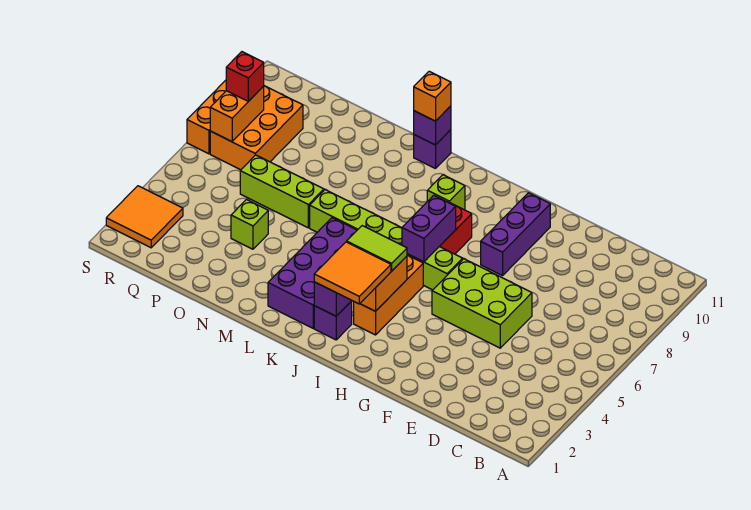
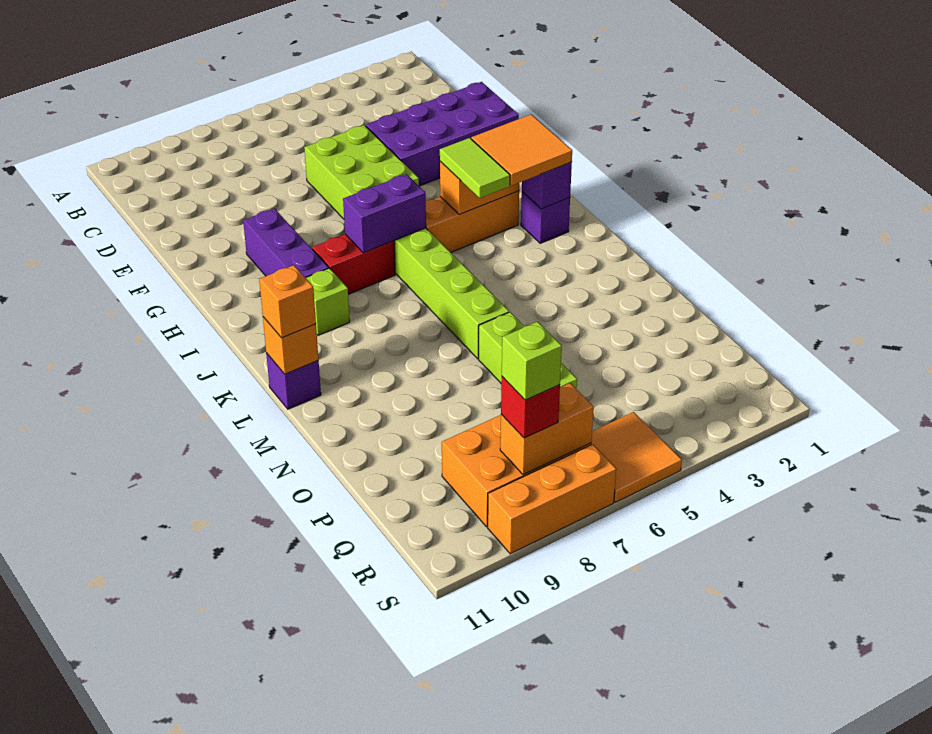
purple brick G8:G10 level 1 -> purple brick G9:I9 level 1
purple brick K2:L5 level 1 -> purple brick E1:F4 level 1
purple brick L11 level 2 -> orange brick L11 level 2
lime brick O4 level 1 -> lime brick R8 level 4
orange tile R2:S3 level 1 -> orange tile R5:S6 level 1

